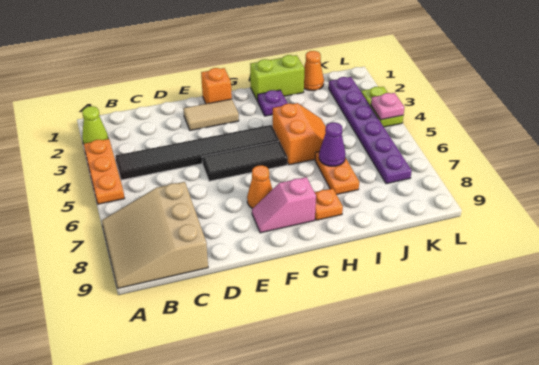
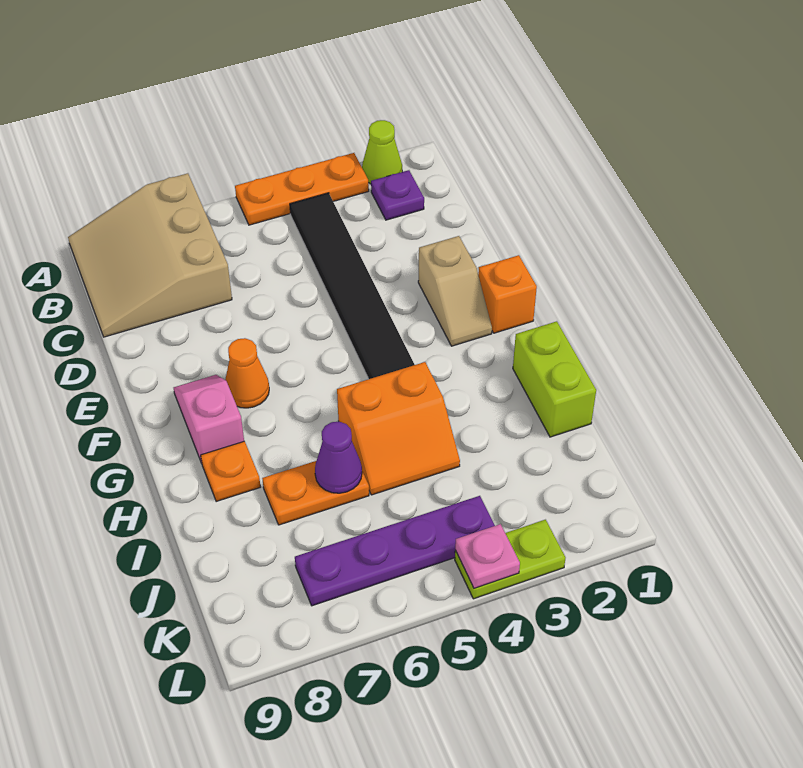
tan slope A7:C9 level 1 top C -> tan slope A7:C9 level 1 top 7
tan tile E2:F2 level 1 -> tan slope E2:F2 level 1 top E
black tile E5:G5 level 1 -> none
purple plate H2 level 1 -> purple plate B2 level 1
orange cone J1 level 1 -> none
purple plate K2:K7 level 1 -> purple plate K4:K7 level 1

